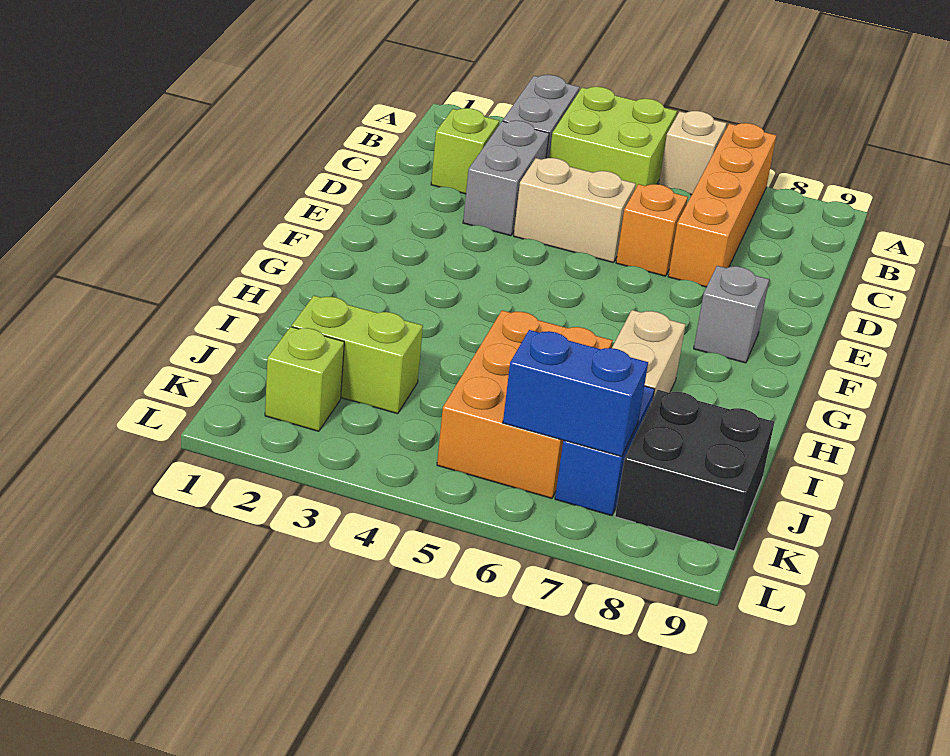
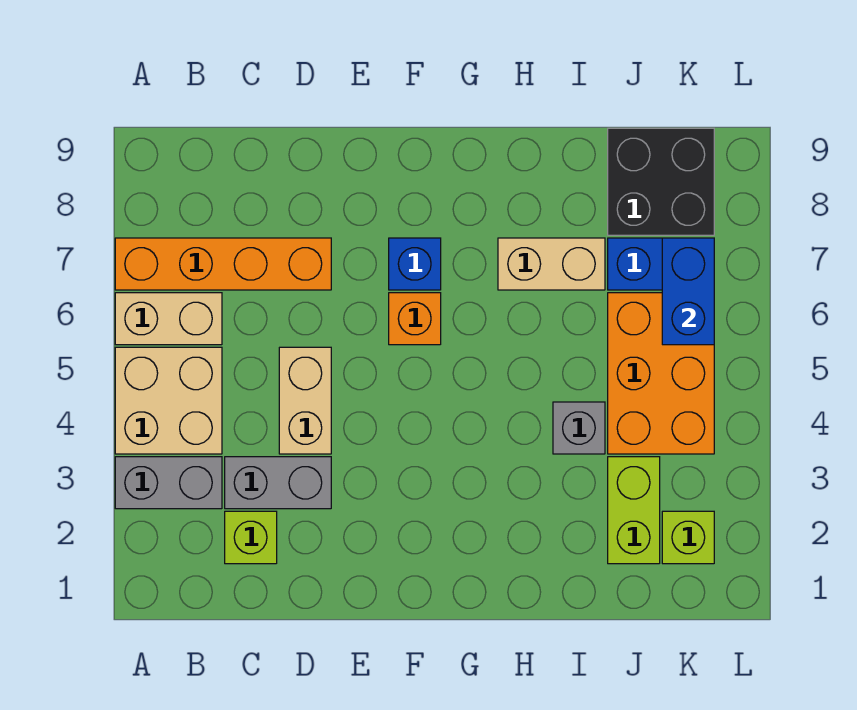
lime brick A4:B5 level 1 -> tan brick A4:B5 level 1
tan brick A6 level 1 -> tan brick A6:B6 level 1
orange brick D6 level 1 -> orange brick F6 level 1
none -> blue brick F7 level 1
grey brick F8 level 1 -> grey brick I4 level 1
orange brick I5:K6 level 1 -> orange brick J4:K6 level 1

